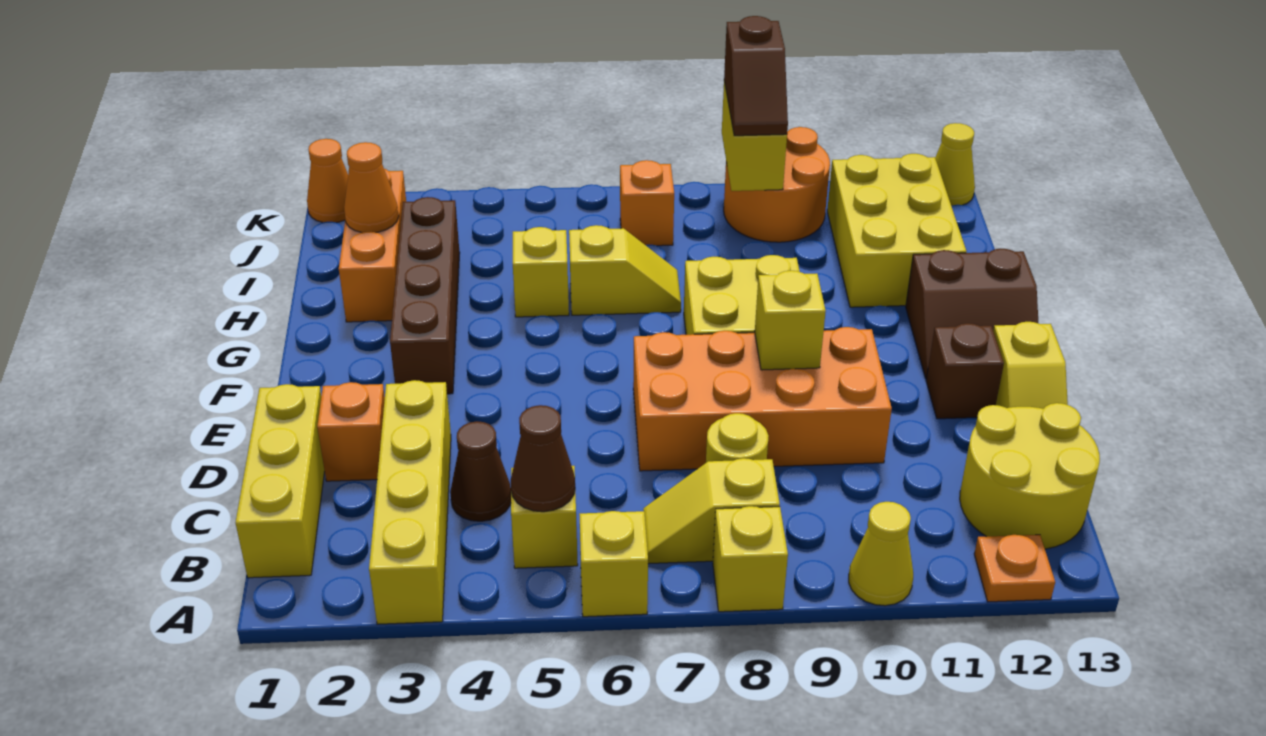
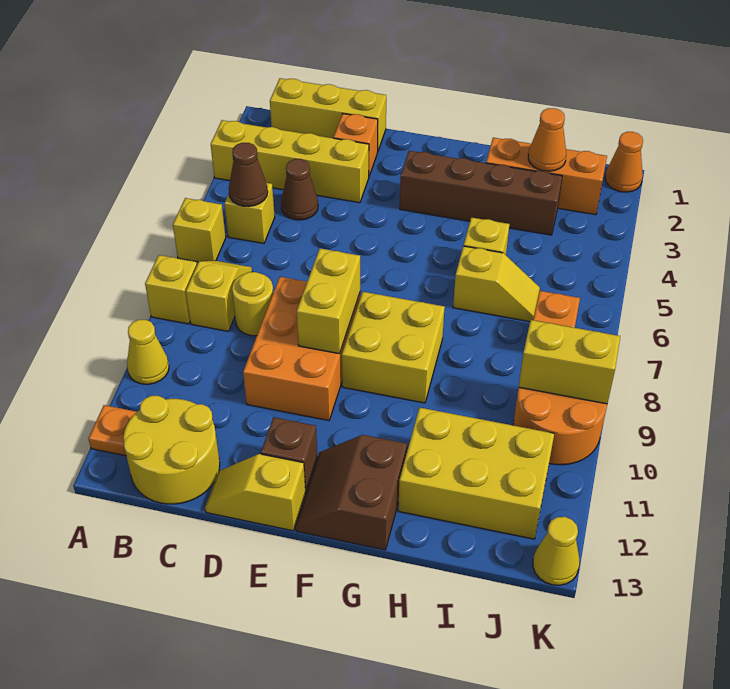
orange brick D7:E10 level 1 -> orange brick D8:E10 level 1
yellow brick E9 level 2 -> yellow brick E8:E9 level 2
yellow slope H6:H7 level 1 top 6 -> yellow slope H6:I6 level 1 top H
brown slope J9:K9 level 3 top K -> none

